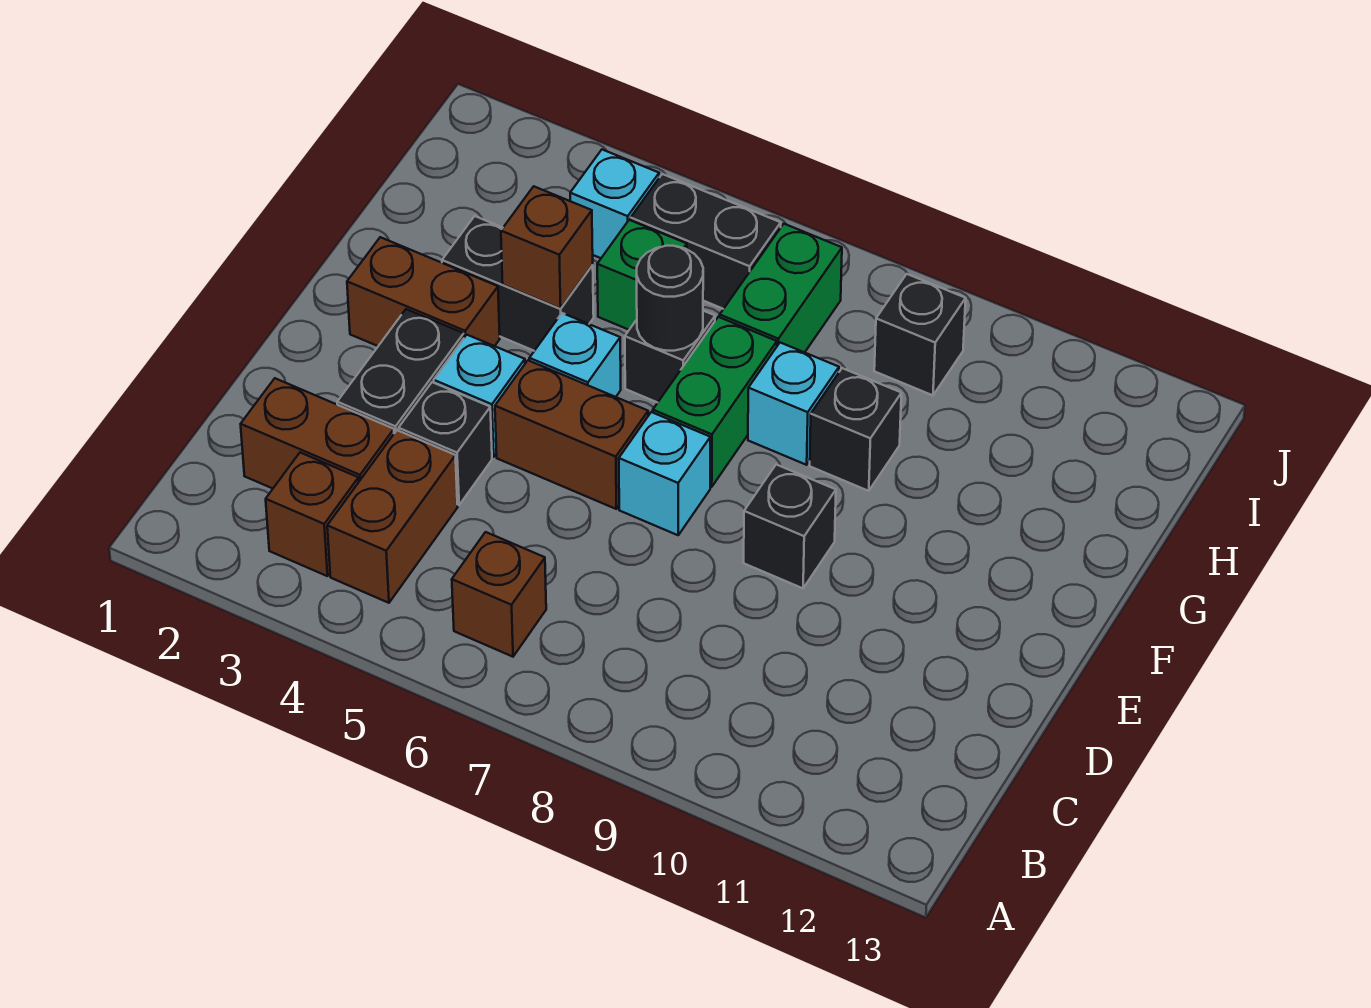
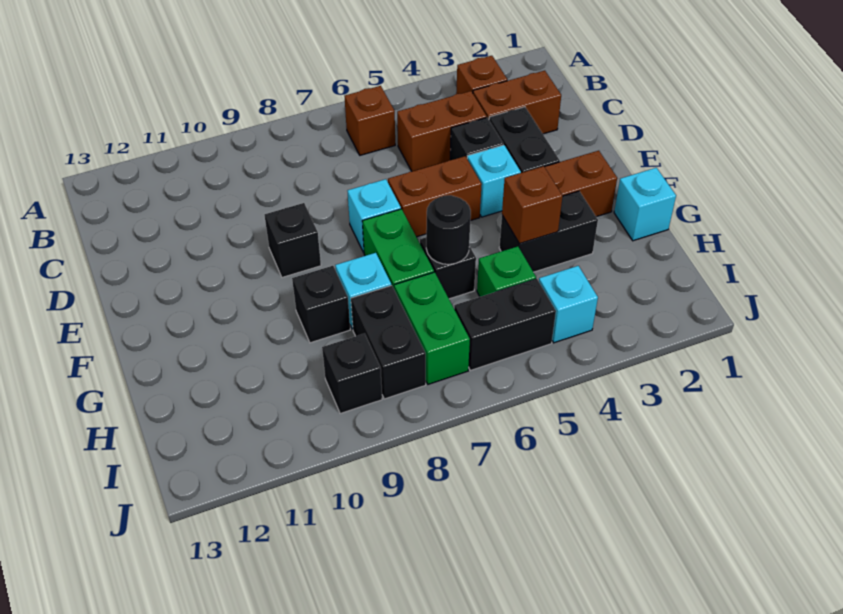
brown brick B4:C4 level 1 -> brown brick C4:C5 level 1
cyan brick F5 level 1 -> cyan brick G1 level 1
none -> black brick H8:I8 level 1

